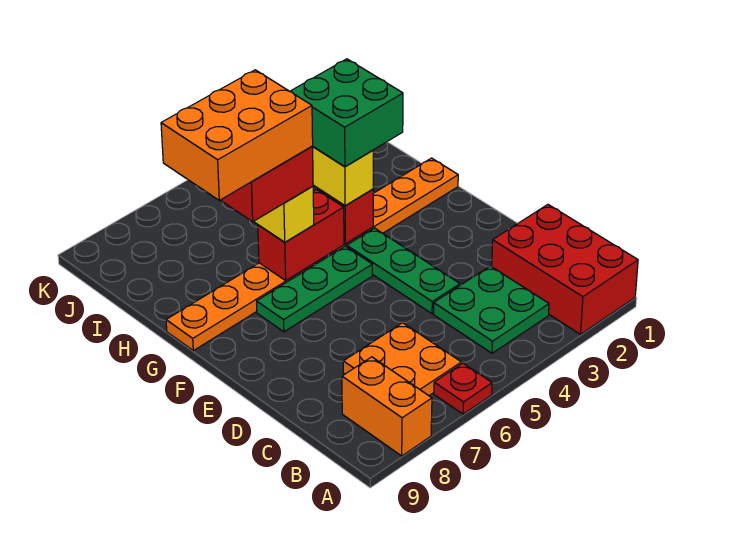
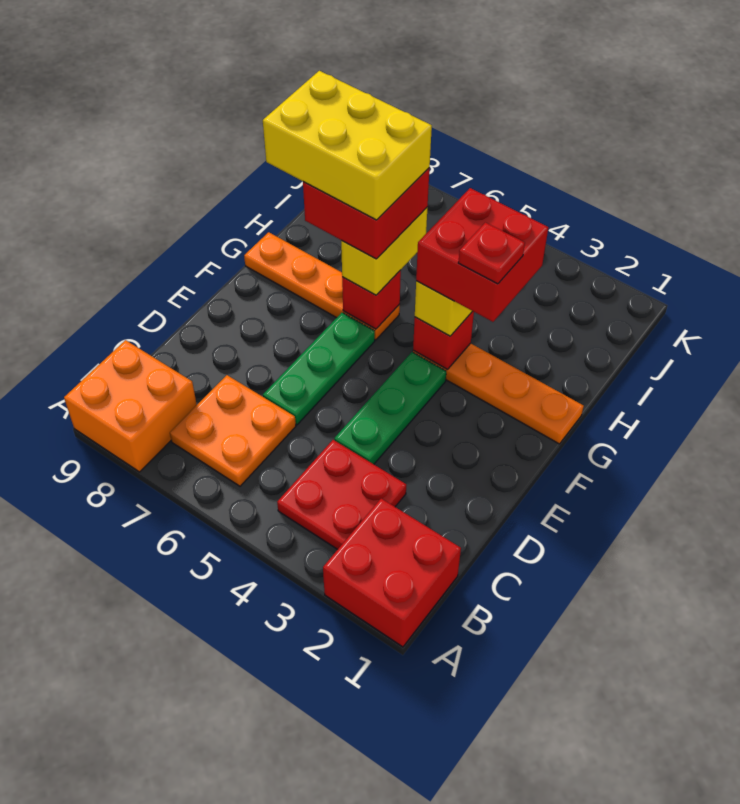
red brick A1:C2 level 1 -> red brick A1:B2 level 1
red plate A6 level 1 -> red plate G3 level 5
orange brick A8:B8 level 1 -> orange brick A8:B9 level 1
green plate B3:C4 level 1 -> red plate B3:C4 level 1
green plate F5:F7 level 1 -> green plate D6:F6 level 1
green brick G3:H4 level 4 -> red brick G3:H4 level 4
red brick G5:G6 level 2 -> red brick G6 level 2
orange brick G6:H8 level 5 -> yellow brick G6:H8 level 5

